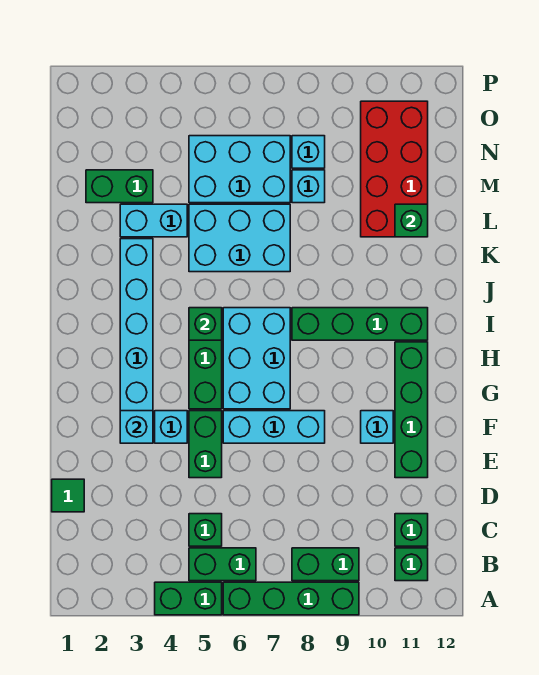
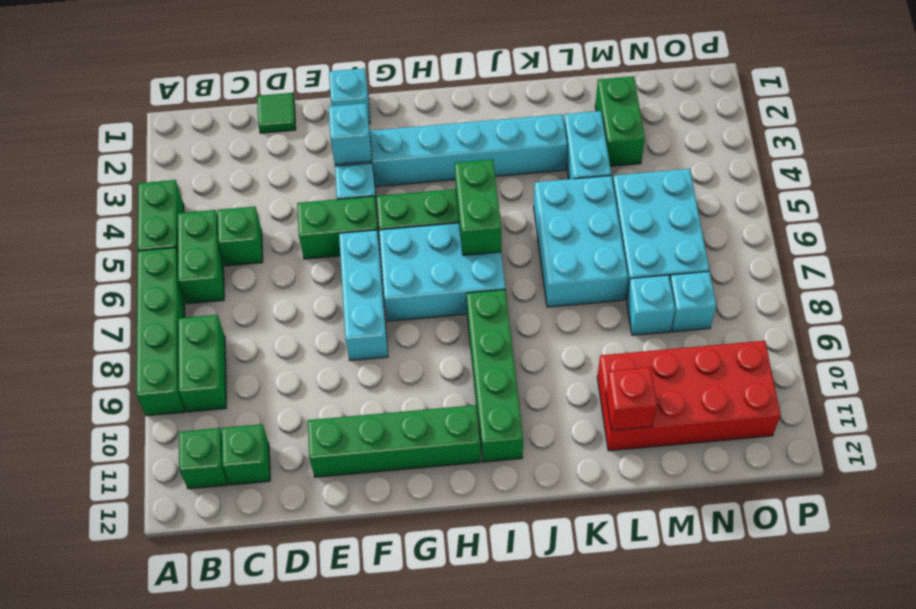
cyan brick F10 level 1 -> cyan brick F1 level 1
green brick I5 level 2 -> green brick I5:I6 level 2
green brick L11 level 2 -> red brick L11 level 2

